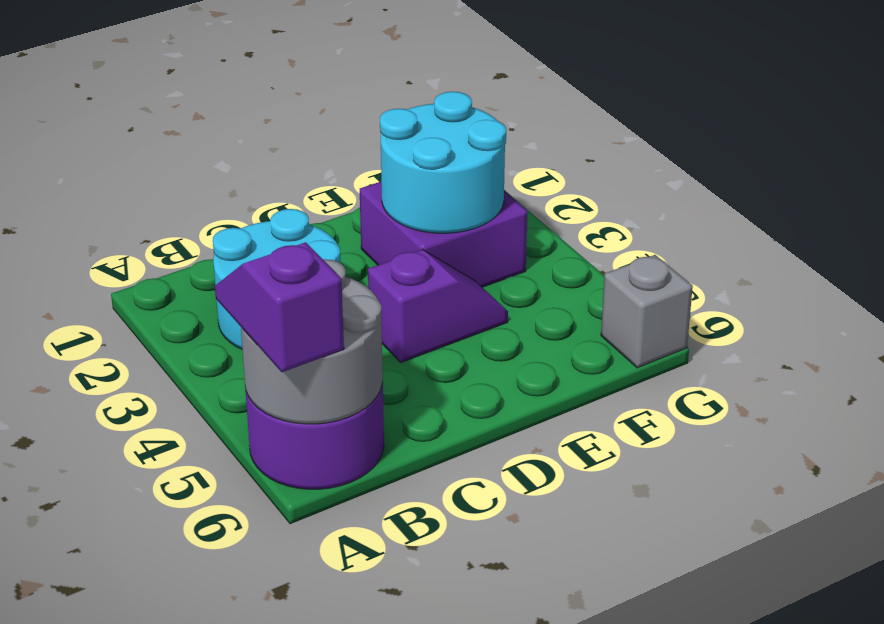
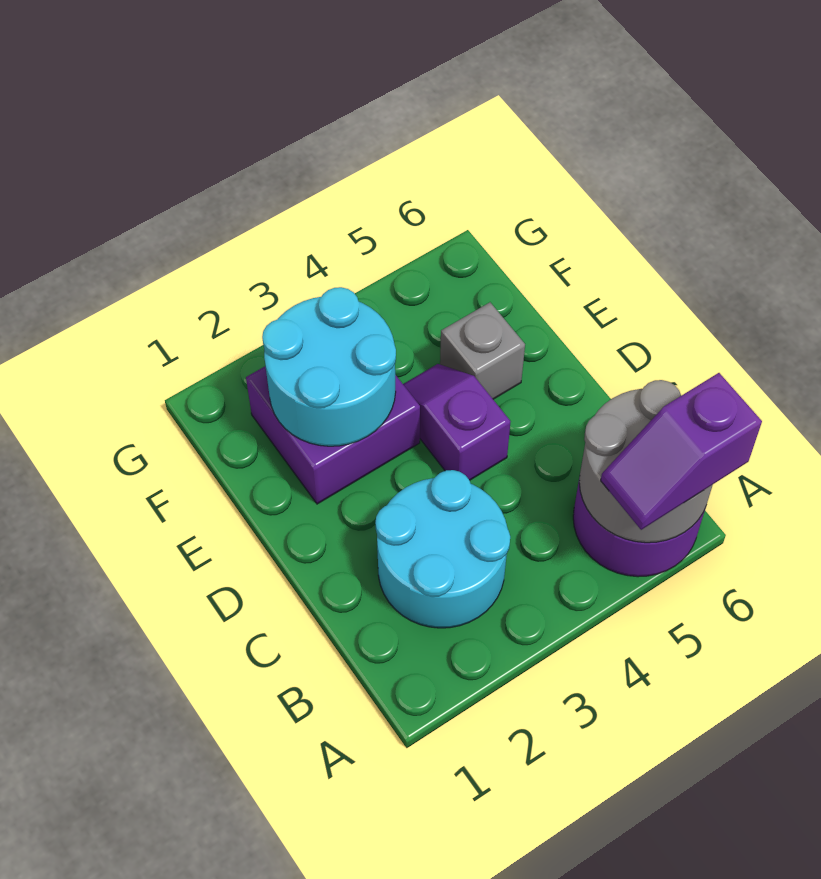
grey brick G6 level 1 -> grey brick E5 level 1

